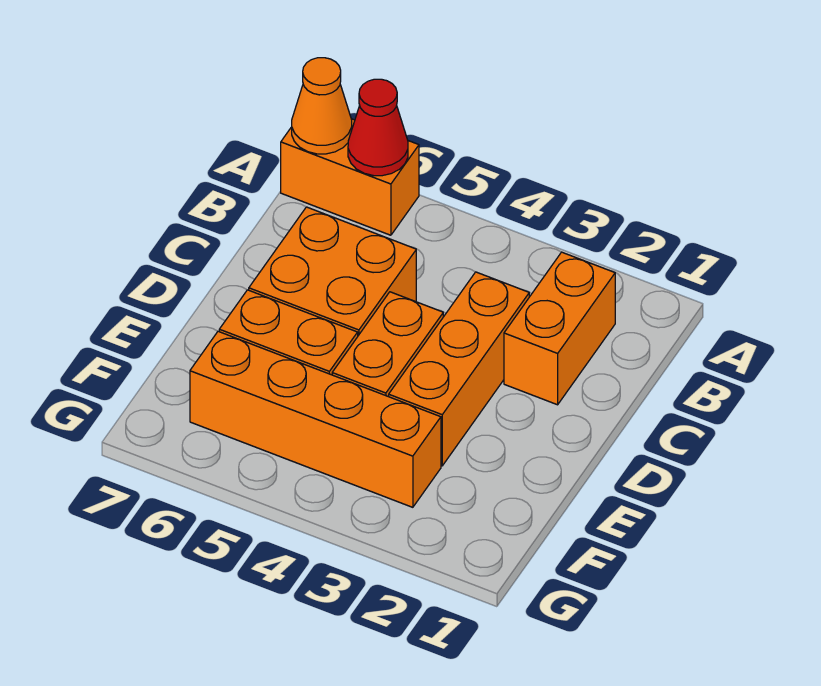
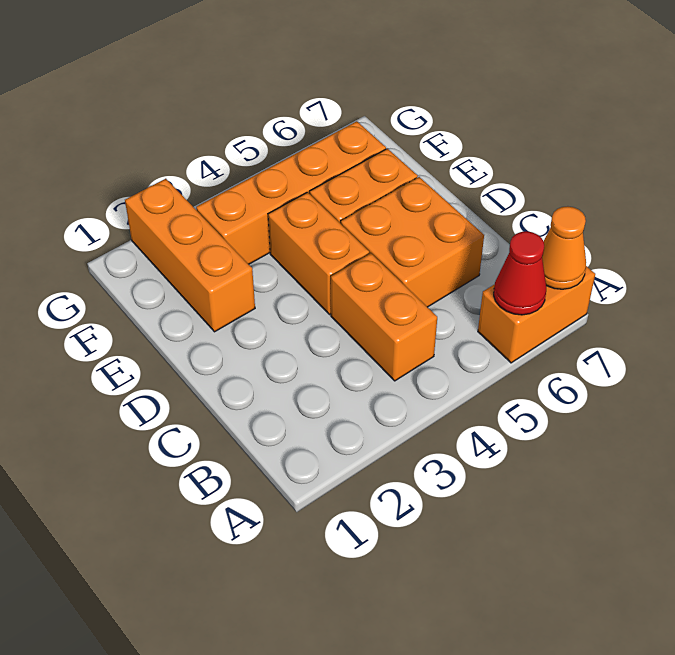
orange brick B2:C2 level 1 -> orange brick B4:C4 level 1
orange brick C3:E3 level 1 -> orange brick E2:G2 level 1

